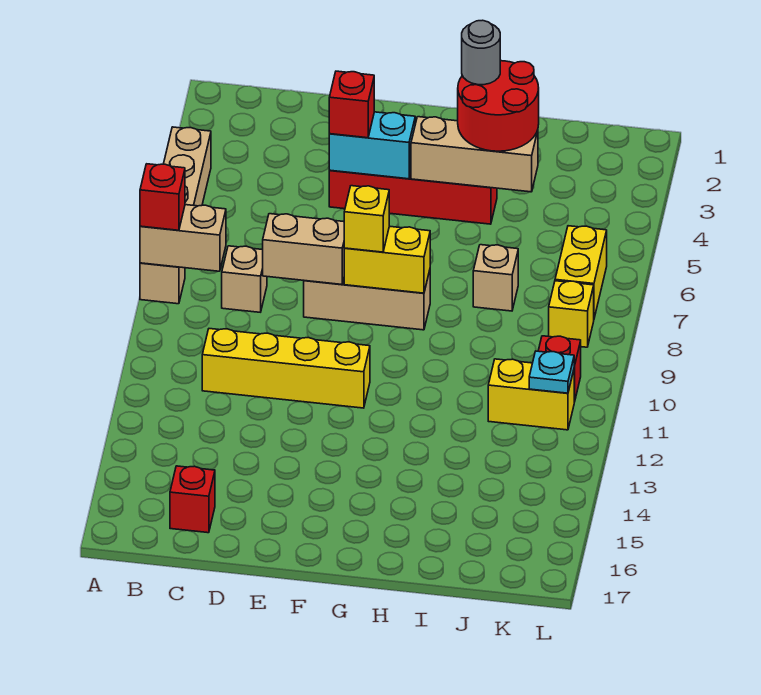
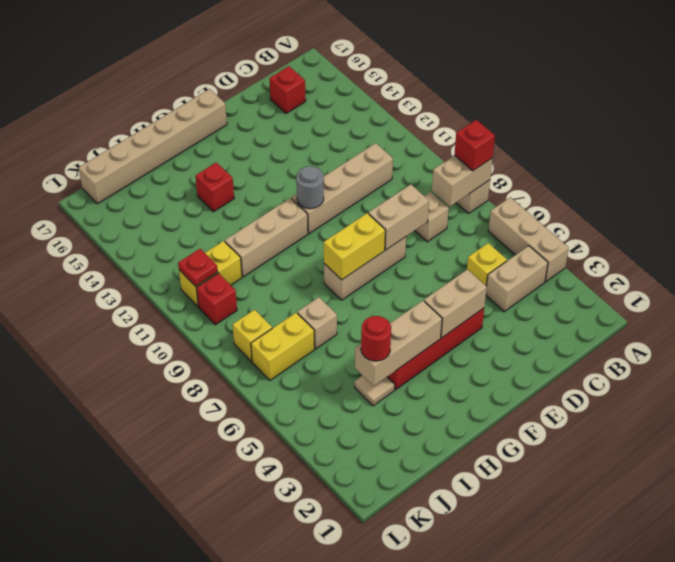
none -> tan brick B4:C4 level 1
yellow brick C11:F11 level 1 -> tan brick C11:F11 level 1
cyan brick E4:F4 level 2 -> tan brick E4:F4 level 2
red brick E4 level 3 -> red brick H14 level 1
yellow brick F8 level 3 -> yellow brick C5 level 1
none -> tan brick F17:K17 level 1
none -> tan brick G11:I11 level 1
red round brick H3:I4 level 3 -> red round brick I4 level 3
grey round brick H3 level 4 -> grey round brick F11 level 2
none -> tan tile I4 level 1
yellow brick K6:K7 level 1 -> yellow brick J7:K7 level 1
cyan plate K11 level 2 -> red plate K11 level 2

